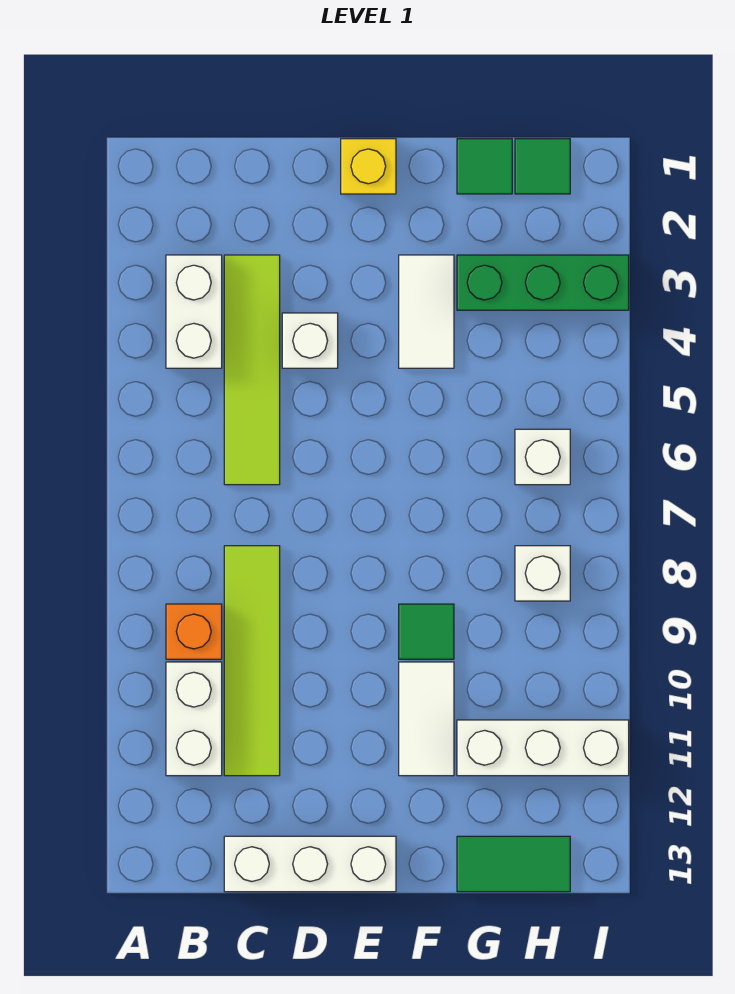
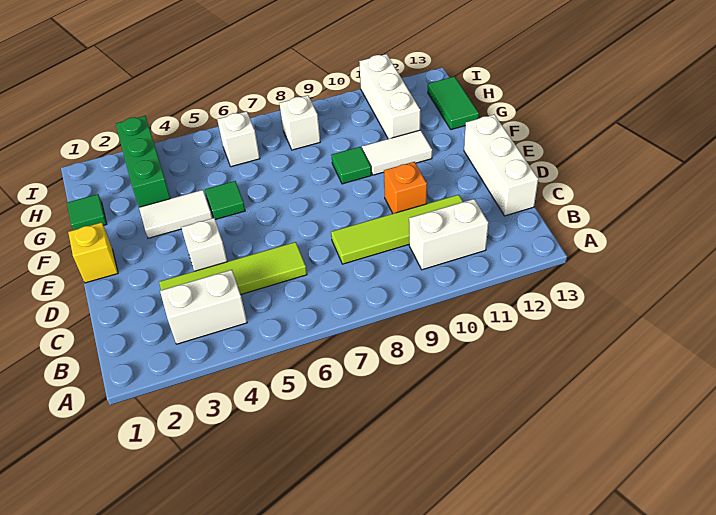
orange brick B9 level 1 -> orange brick D10 level 1
green tile H1 level 1 -> green tile F5 level 1

